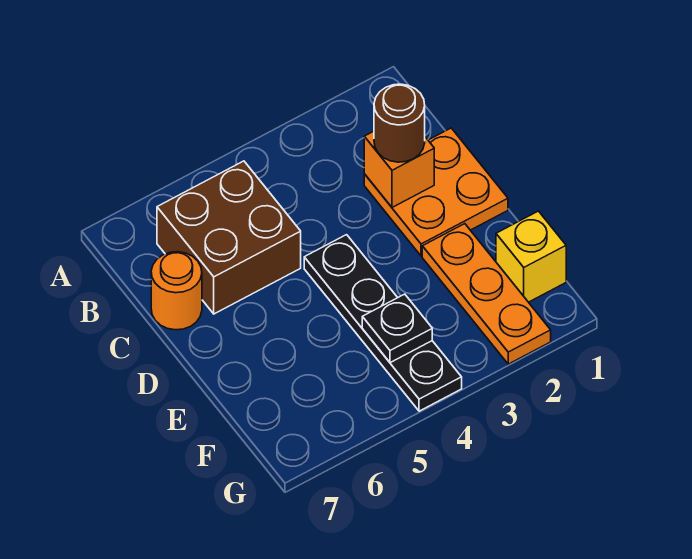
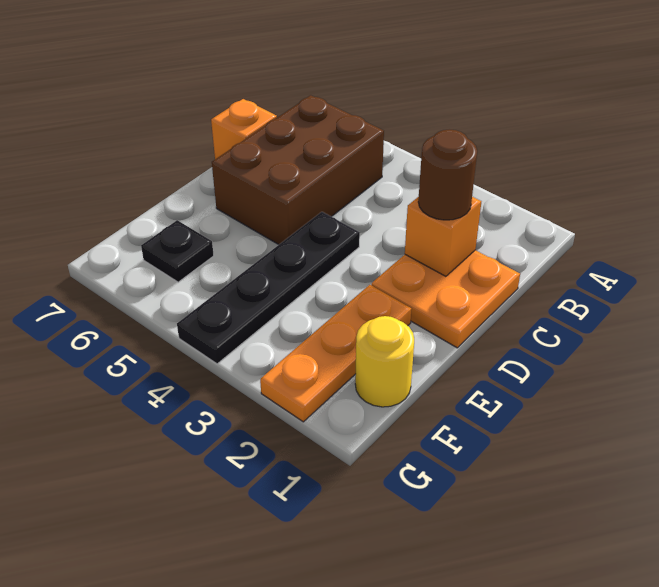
brown brick B5:C6 level 1 -> brown brick B5:D6 level 1
orange round brick C7 level 1 -> orange brick C7 level 1
yellow brick F1 level 1 -> yellow round brick F1 level 1
black plate F4 level 2 -> black plate F6 level 1

